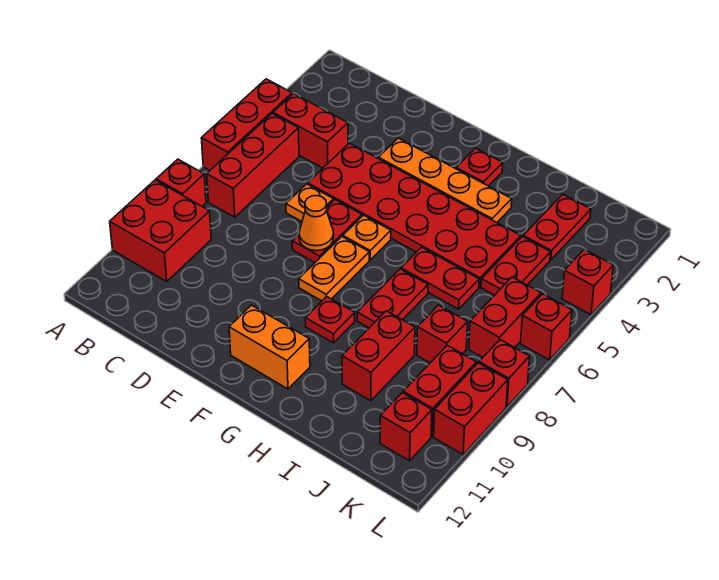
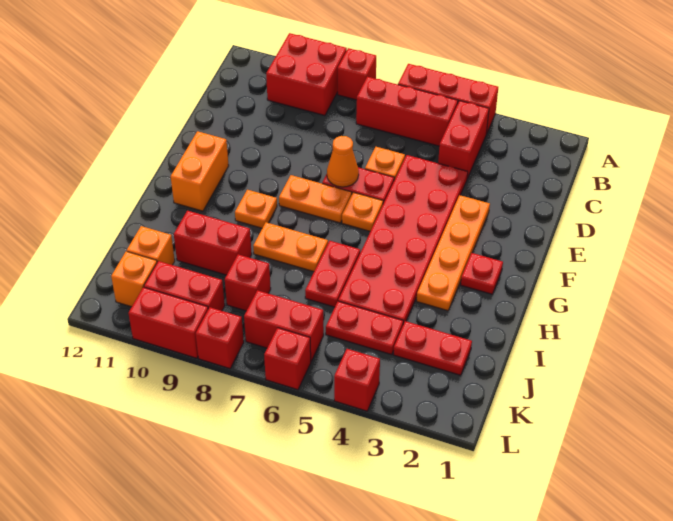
red plate G9 level 1 -> orange plate G9 level 1
red plate H7:H8 level 1 -> orange plate H7:H8 level 1
none -> orange brick J11 level 1
red brick K11 level 1 -> orange brick K11 level 1

